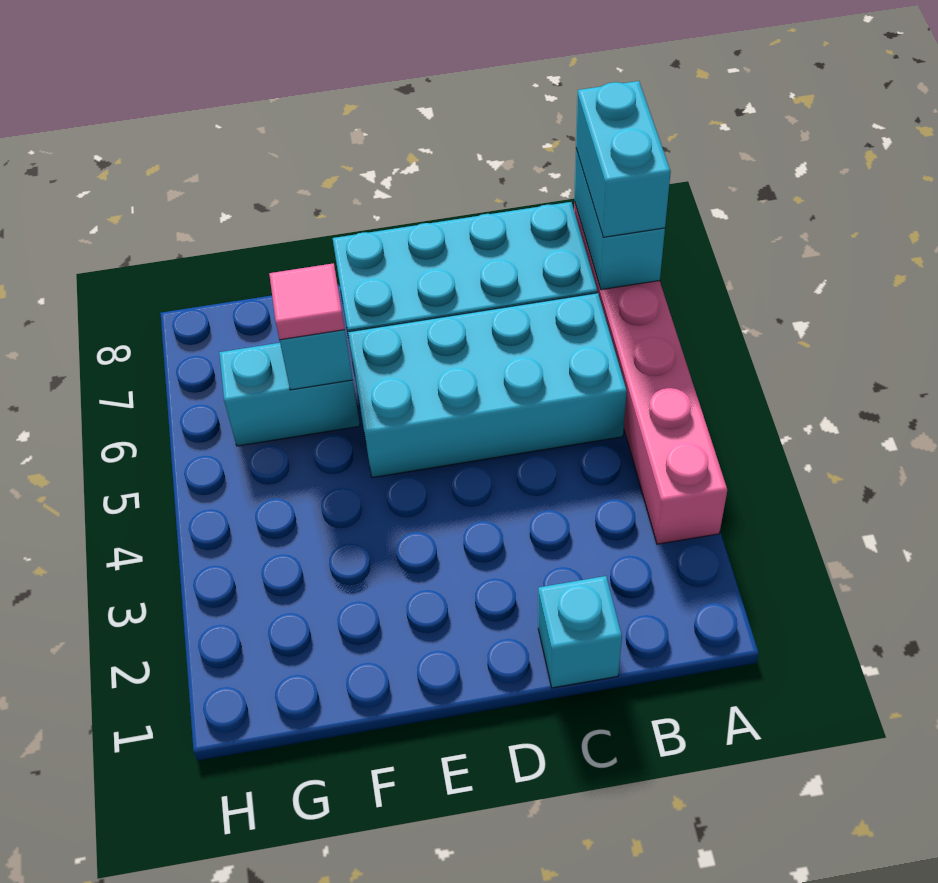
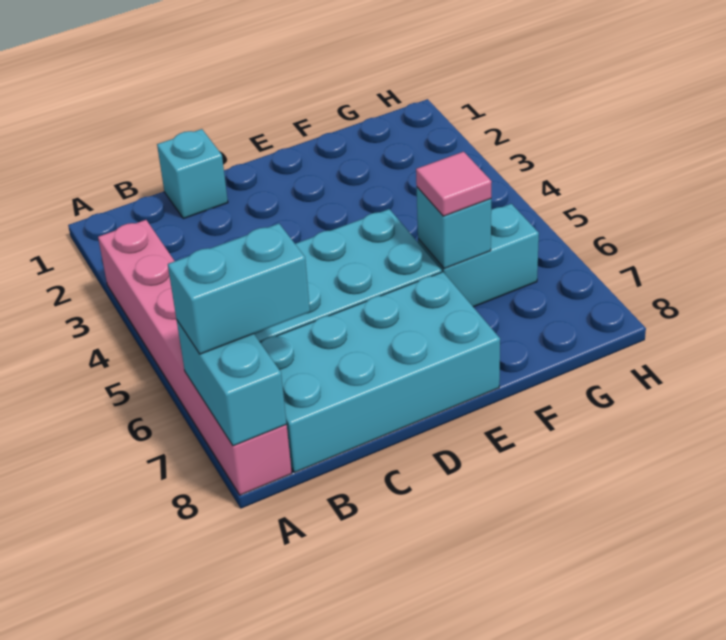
cyan brick A7:A8 level 3 -> cyan brick A7:B7 level 3

